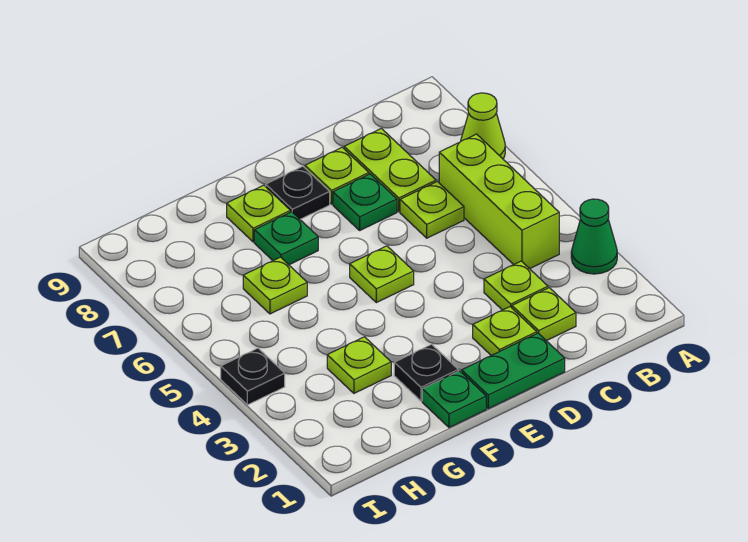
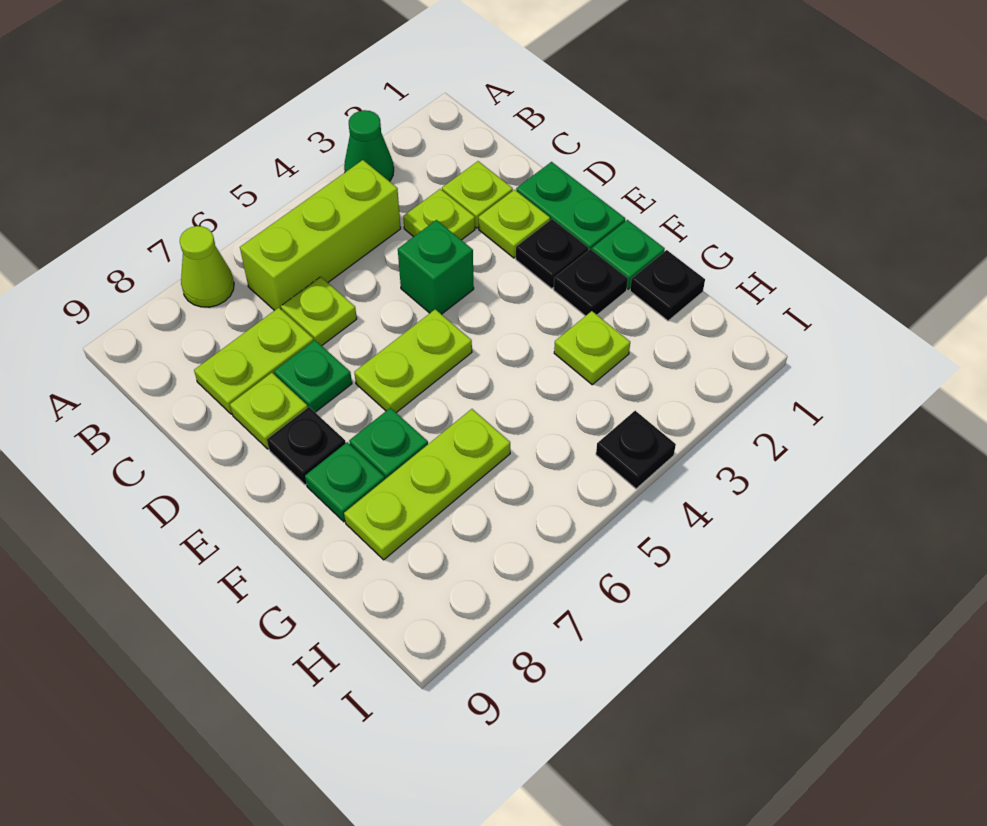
none -> green brick D4 level 1
none -> black plate E2 level 1
lime plate E5 level 1 -> lime plate E5:E6 level 1
lime plate F8 level 1 -> green plate F8 level 1
none -> black plate G1 level 1
lime plate G6 level 1 -> lime plate G6:G8 level 1

